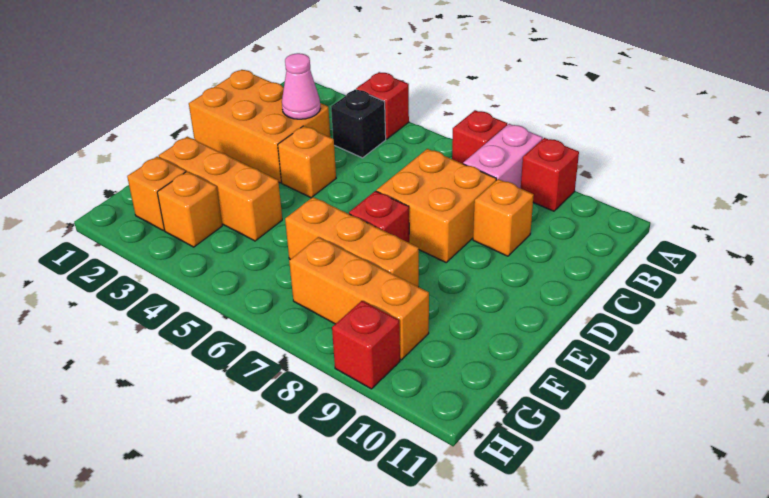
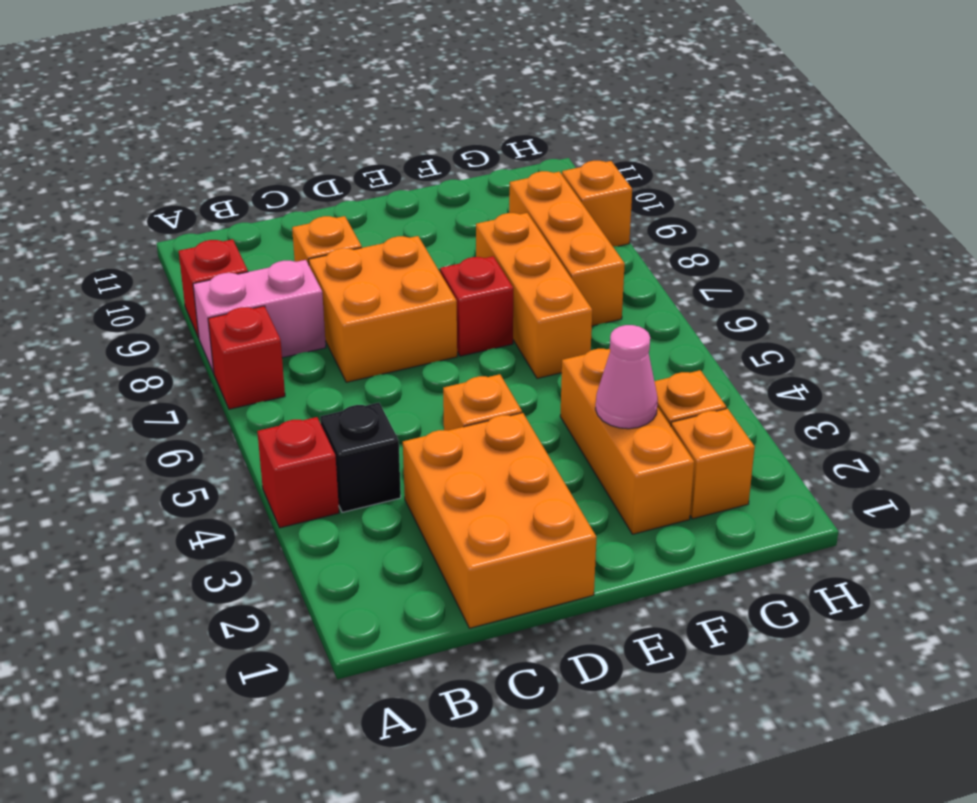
pink cone C3 level 2 -> pink cone F3 level 2
red brick H9 level 1 -> orange brick H9 level 1

